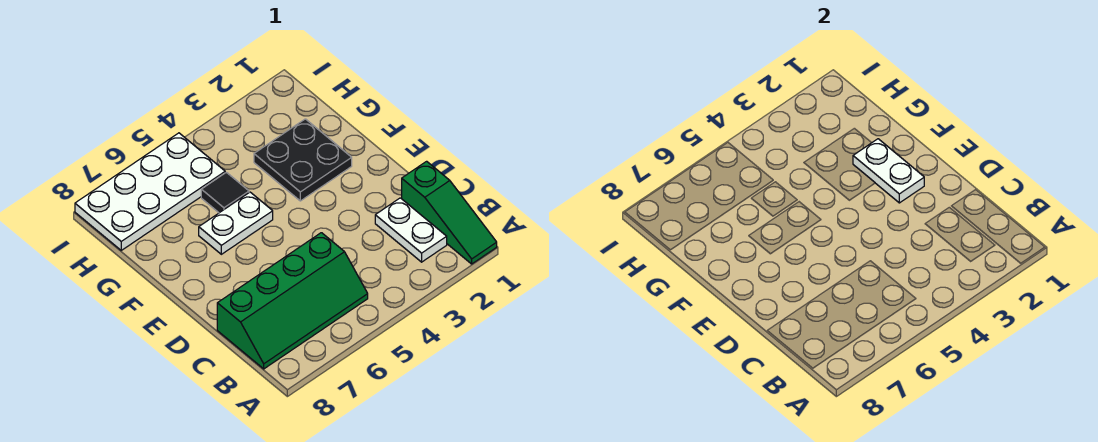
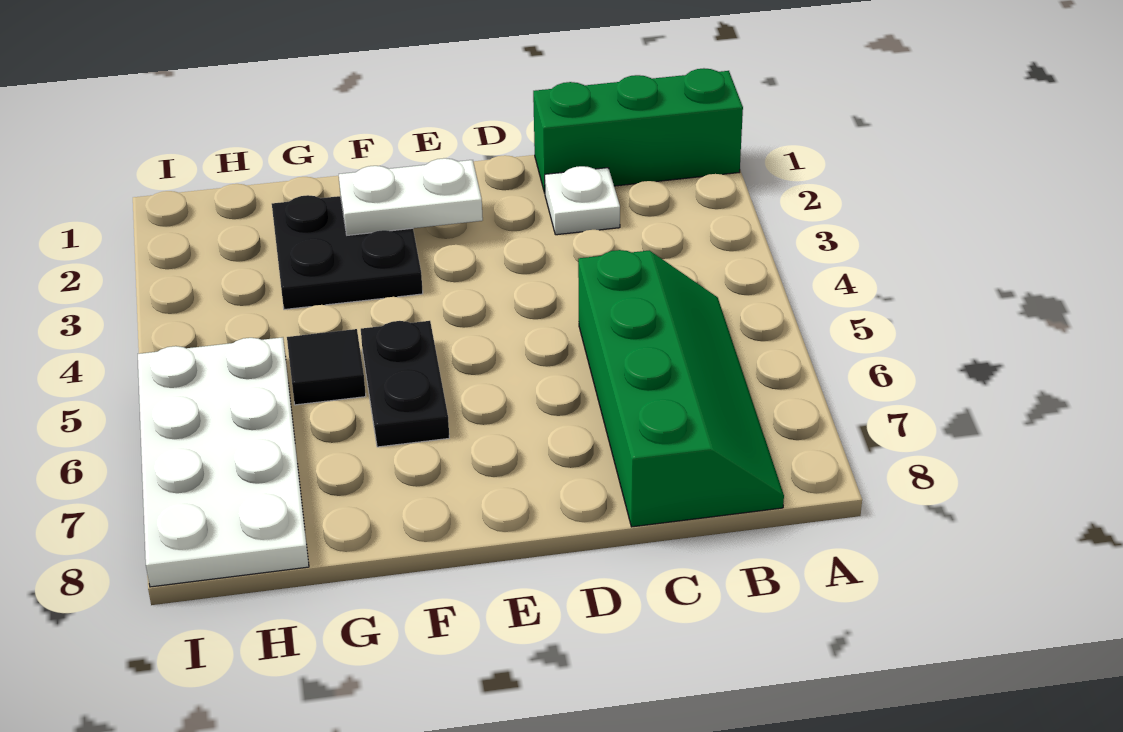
green slope A1:C1 level 1 top C -> green brick A1:C1 level 1
white plate B2:C2 level 1 -> white plate C2 level 1
white plate F5:F6 level 1 -> black plate F5:F6 level 1

